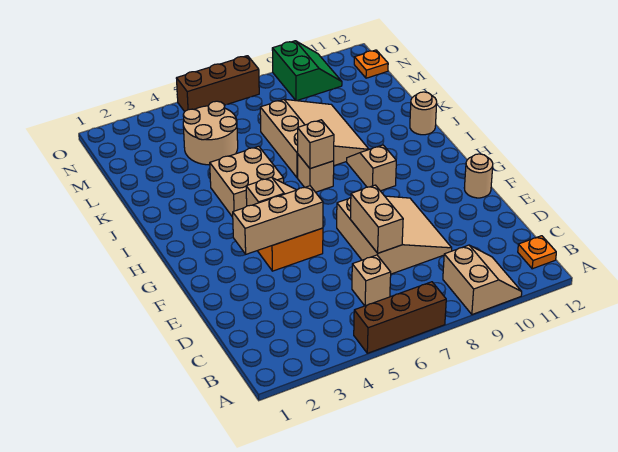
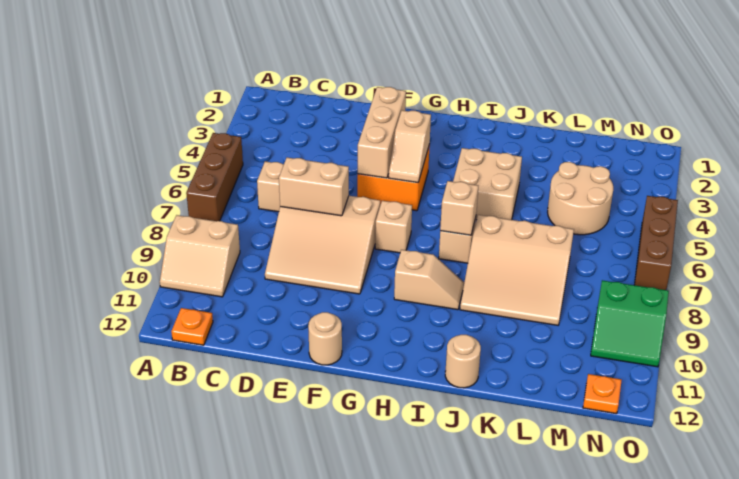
none -> tan brick G7 level 1

